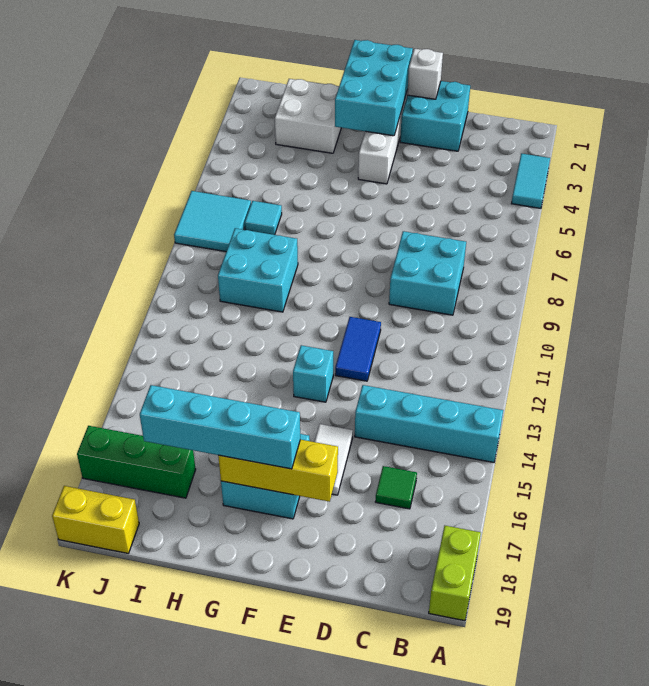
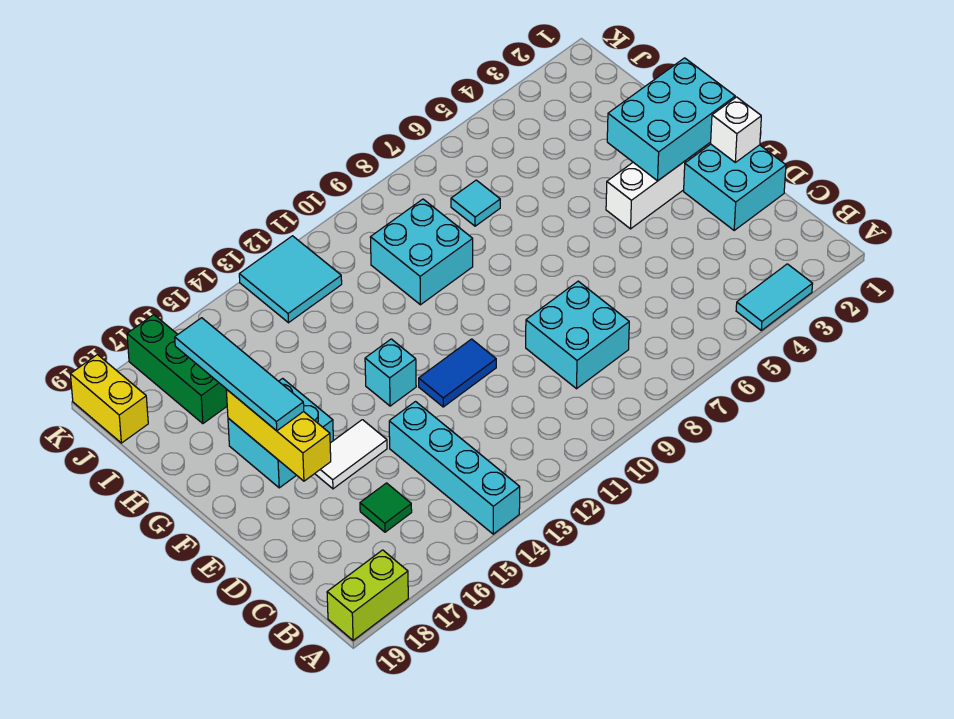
cyan brick F17:I17 level 3 -> cyan tile F17:I17 level 3
white brick H2:I3 level 1 -> none
cyan tile J7:K8 level 1 -> cyan tile J12:K13 level 1

